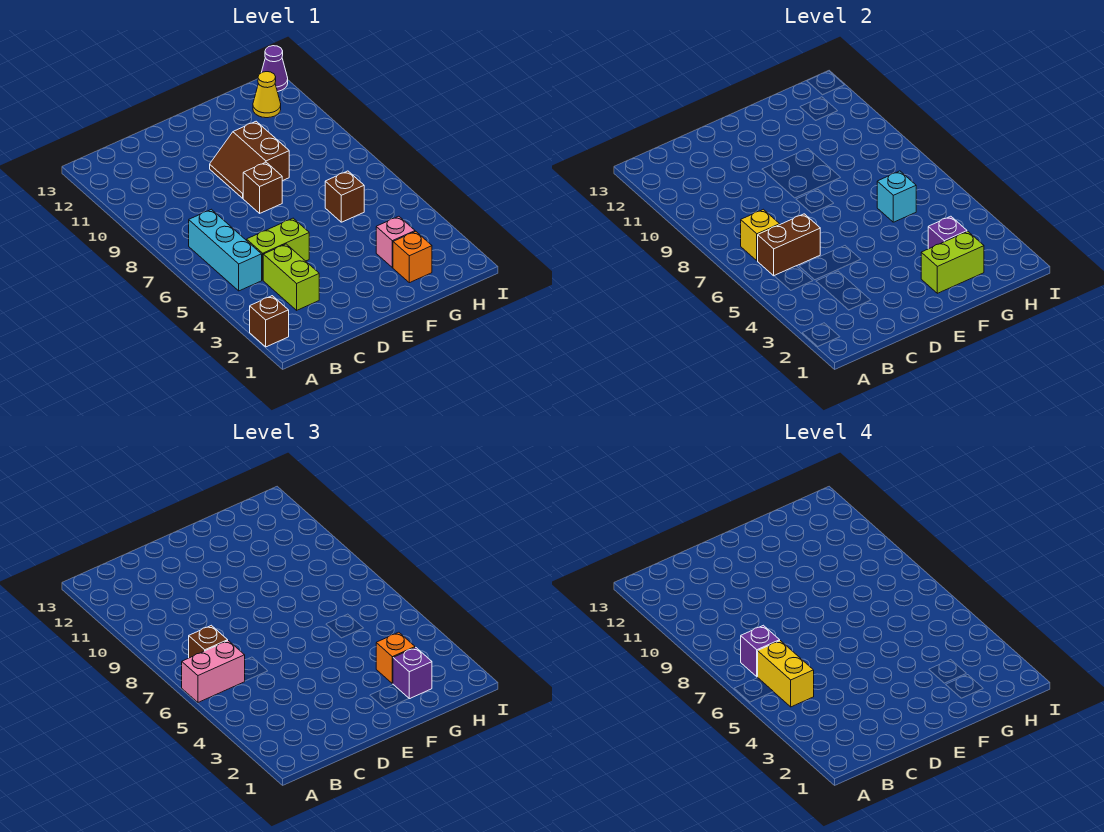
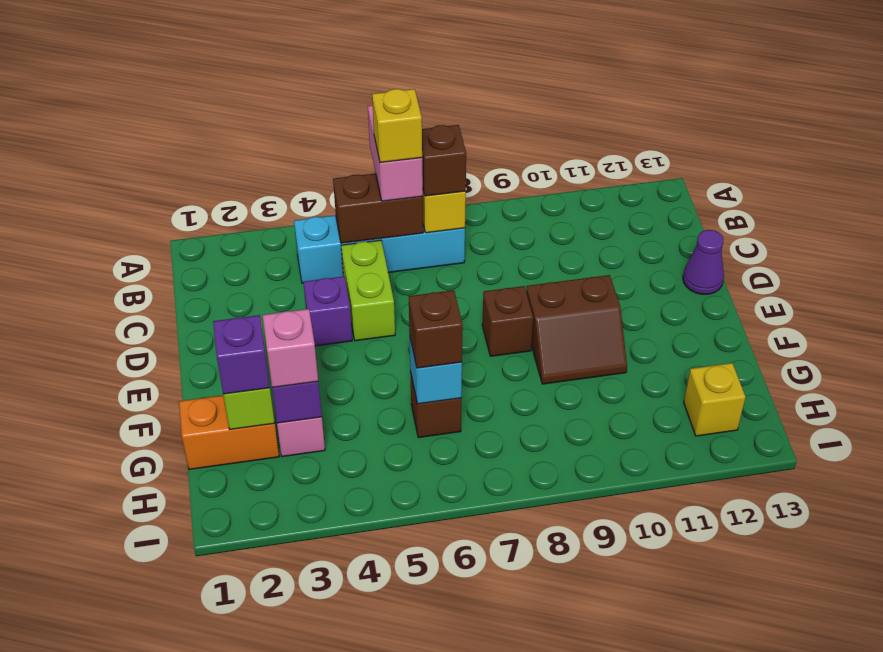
brown brick A2 level 1 -> brown brick G6 level 3
cyan brick B5:B7 level 1 -> cyan brick B4:B7 level 1
yellow brick B5:B6 level 4 -> yellow brick B6 level 4
brown brick B6:C6 level 2 -> brown brick B5:B6 level 2
purple brick B7 level 4 -> purple brick D4 level 1
lime brick C3:C4 level 1 -> none
brown slope E9:F10 level 1 top F -> brown slope E9:F10 level 1 top E
orange brick G2 level 1 -> orange brick G1:G2 level 1
orange brick G3 level 3 -> pink brick G3 level 3
yellow cone H12 level 1 -> yellow brick H12 level 1
purple cone I13 level 1 -> purple cone D13 level 1

